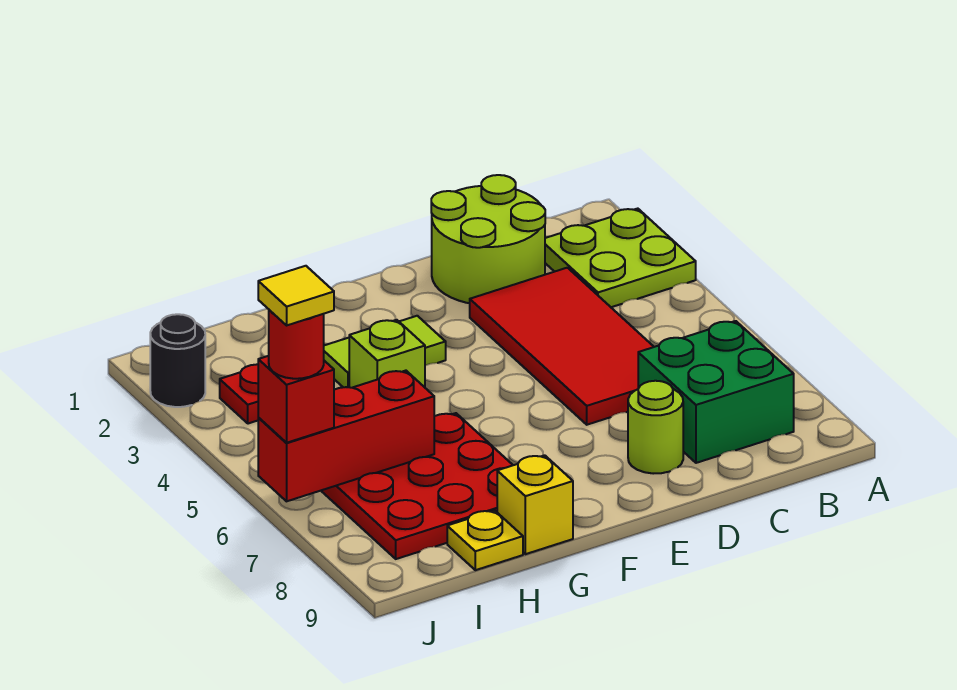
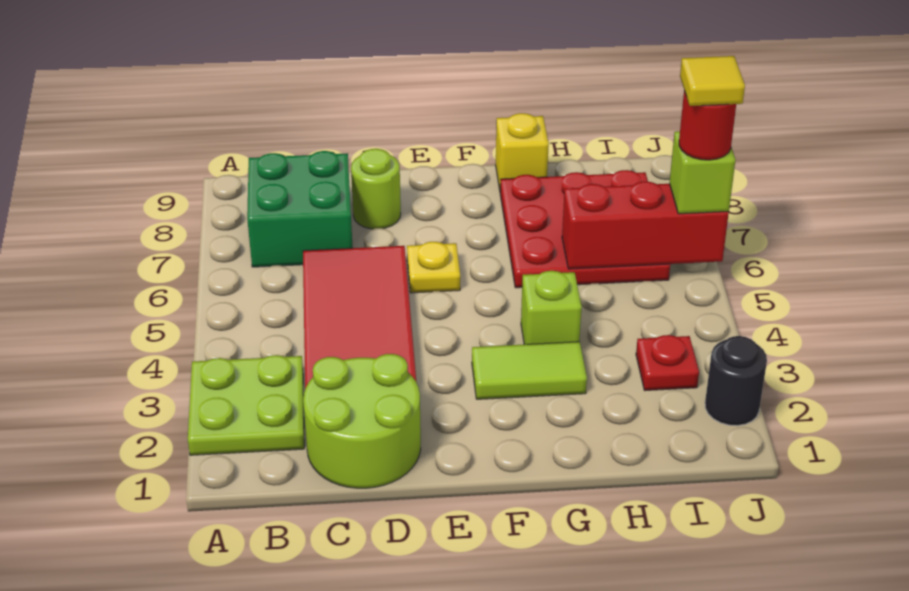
yellow plate H9 level 1 -> yellow plate E6 level 1
red brick J6 level 3 -> lime brick J6 level 3

